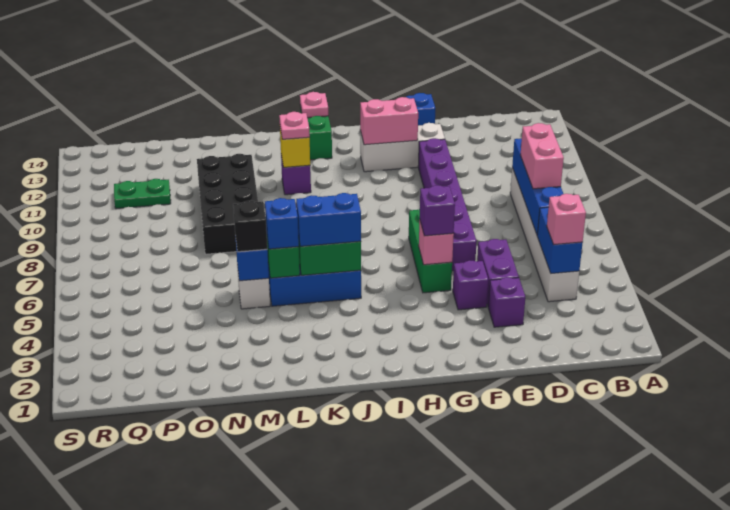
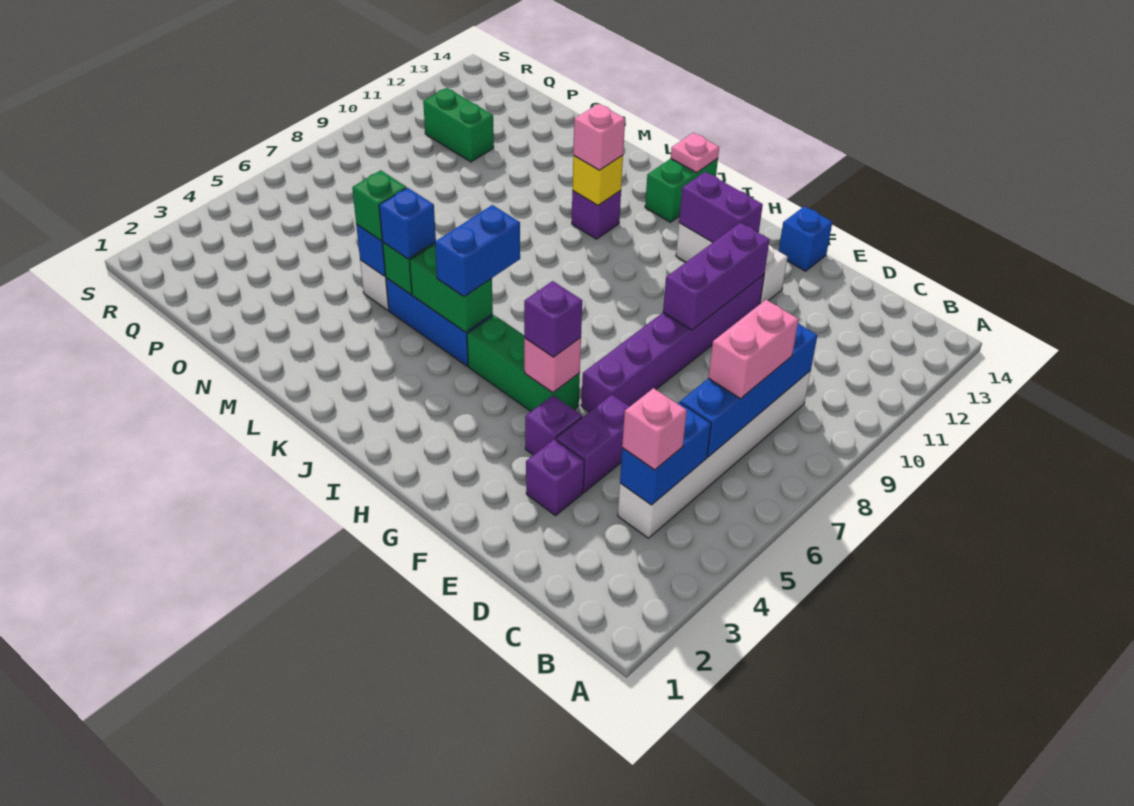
none -> purple brick F9:F11 level 2
green brick G5:G7 level 1 -> green brick G5:I5 level 1
pink brick G12:H12 level 2 -> purple brick G12:H12 level 2
blue brick J5:K5 level 3 -> blue brick J5:J6 level 3
pink plate K11 level 3 -> pink brick K11 level 3
black brick M5 level 3 -> green brick M5 level 3
black brick M8:N11 level 1 -> none
green plate P11:Q11 level 1 -> green brick P11:Q11 level 1

